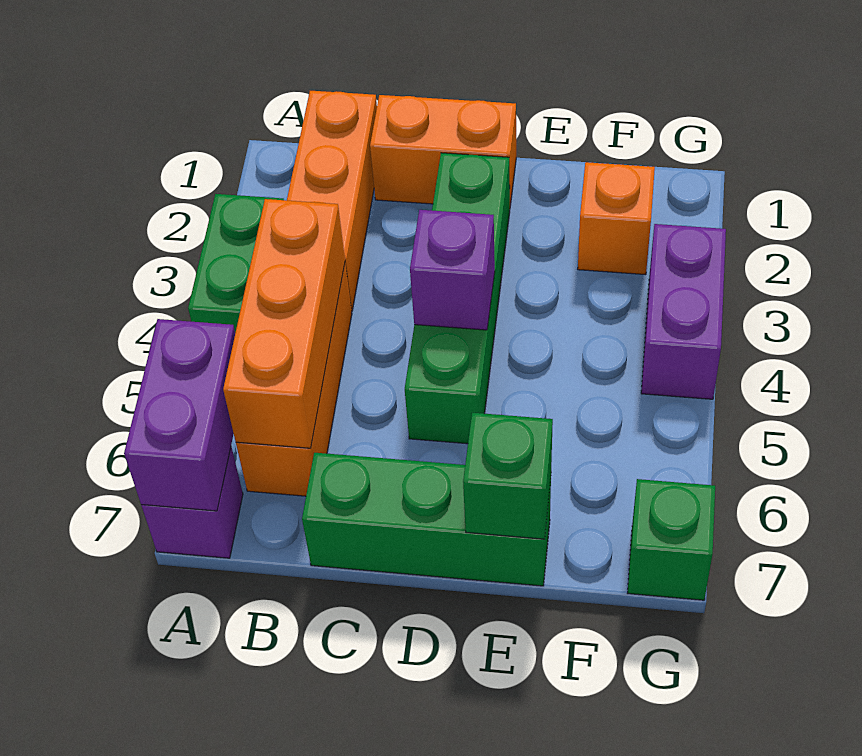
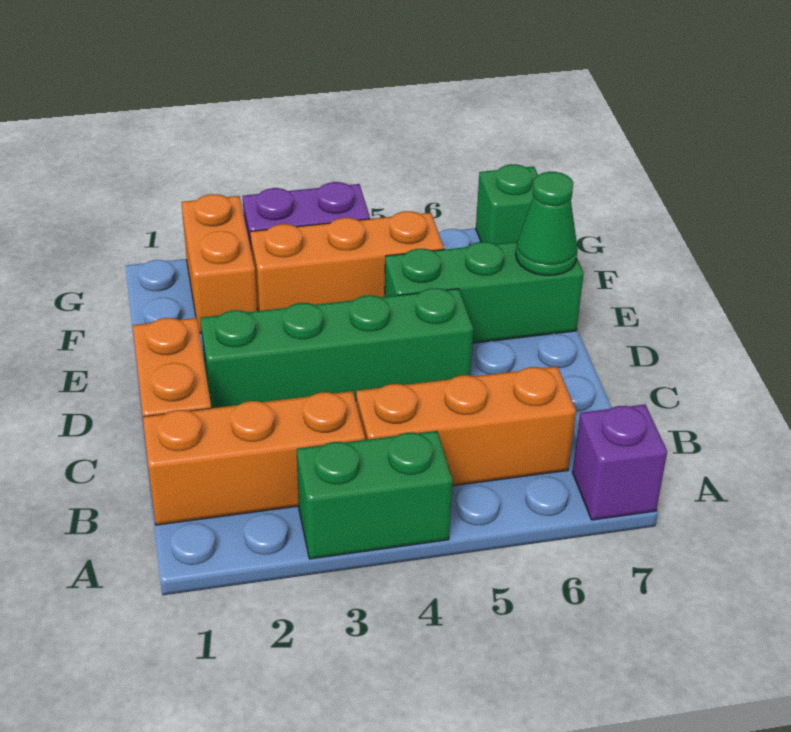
purple brick A6:A7 level 2 -> none
orange brick B4:B6 level 2 -> orange brick F3:F5 level 1
green brick C7:E7 level 1 -> green brick E5:E7 level 1
purple brick D4 level 2 -> none
green brick E7 level 2 -> green cone E7 level 2
orange brick F2 level 1 -> orange brick F2:G2 level 1

